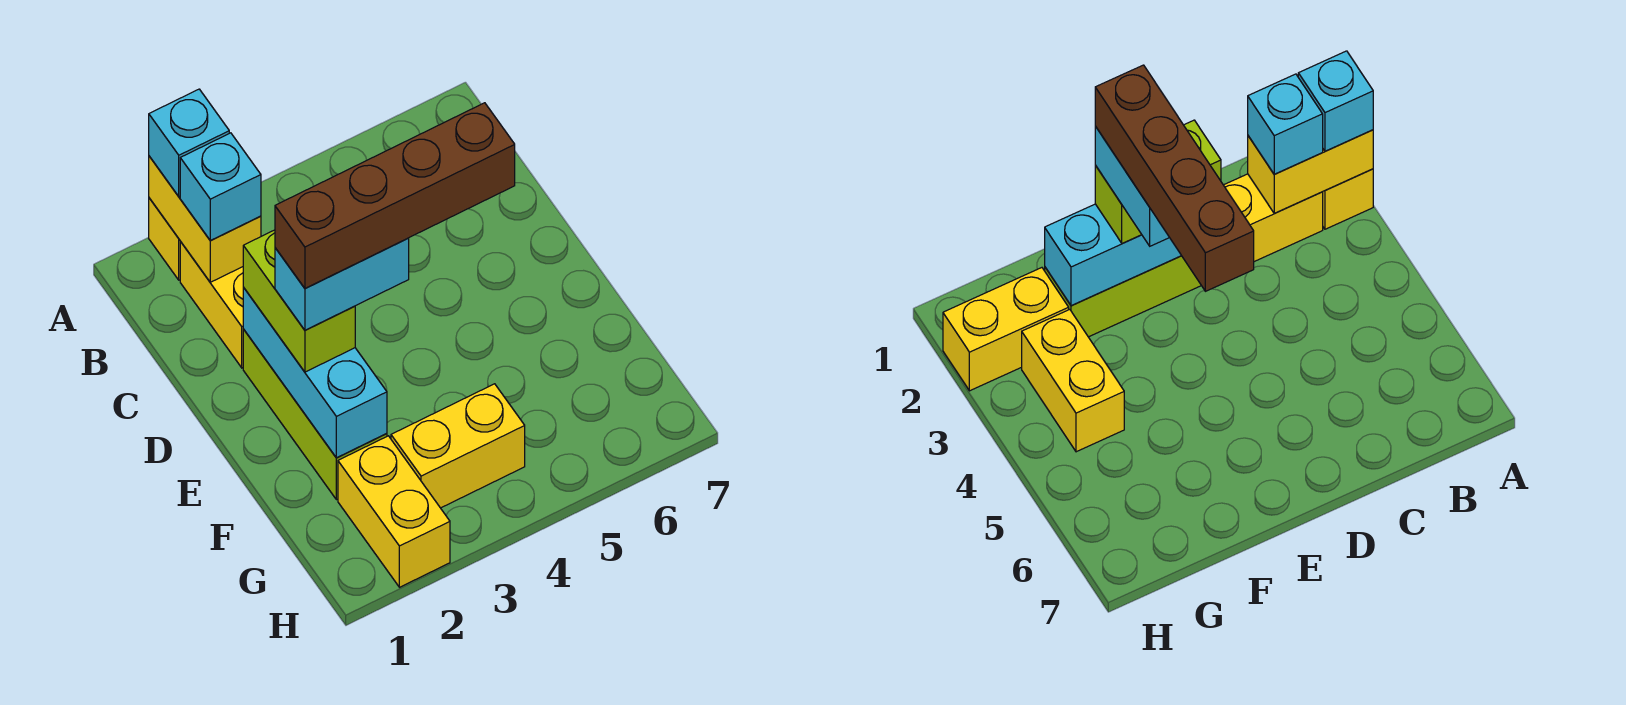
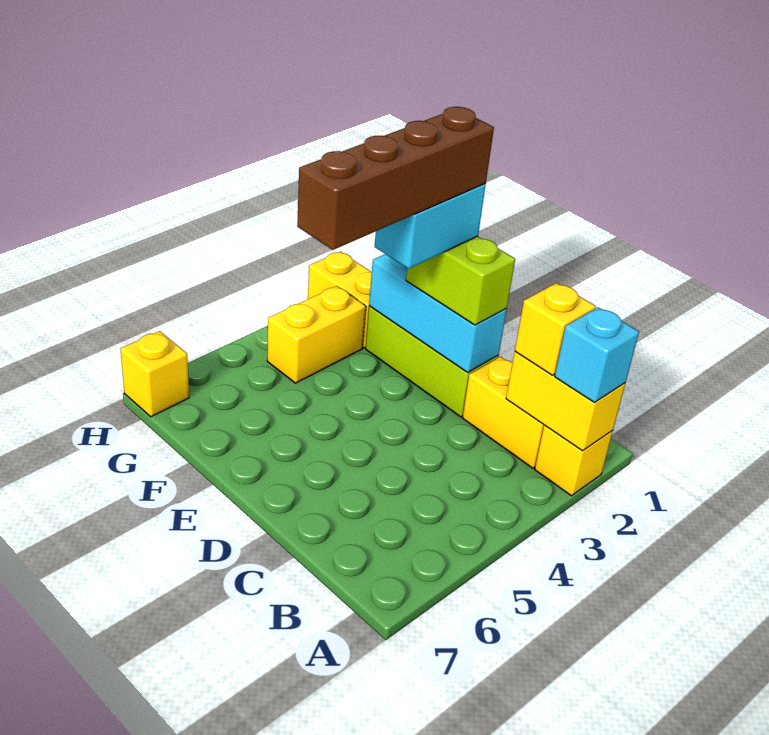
cyan brick B2 level 3 -> yellow brick B2 level 3
none -> yellow brick H7 level 1

